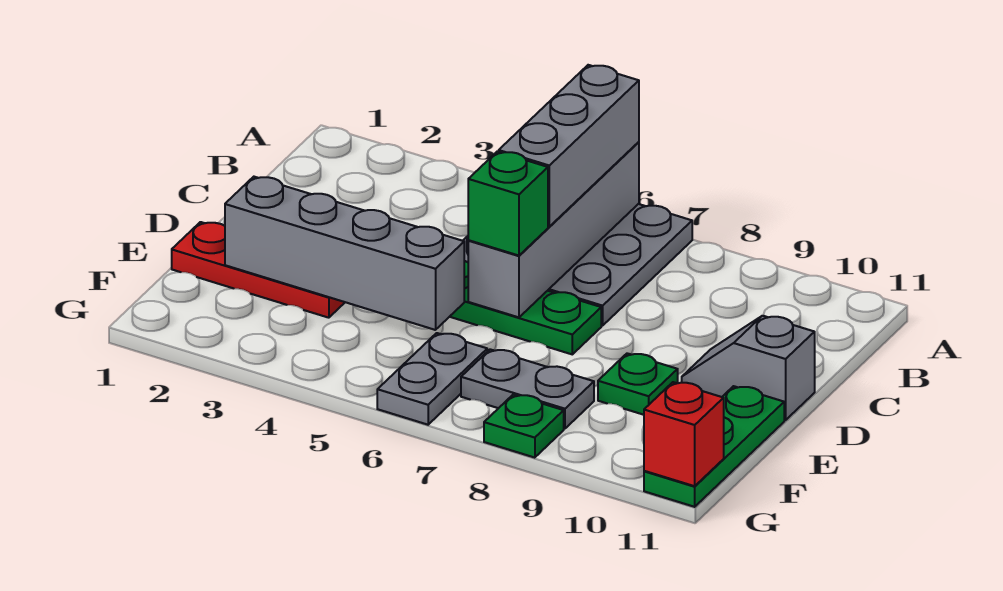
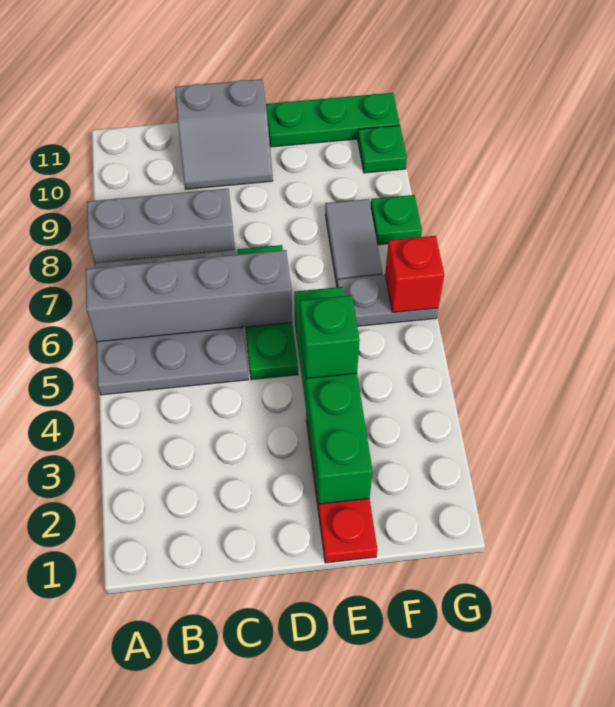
grey brick A6:C6 level 3 -> grey brick A8:C8 level 1
green brick D6 level 3 -> green brick E4 level 3
grey slope D10:D11 level 1 top 11 -> grey slope C10:D11 level 1 top 11
grey brick E2:E5 level 2 -> green brick E2:E5 level 2
green plate E9 level 1 -> green plate G10 level 1
grey plate F7:F8 level 1 -> grey tile F7:F8 level 1
red brick G11 level 2 -> red brick G6 level 2

